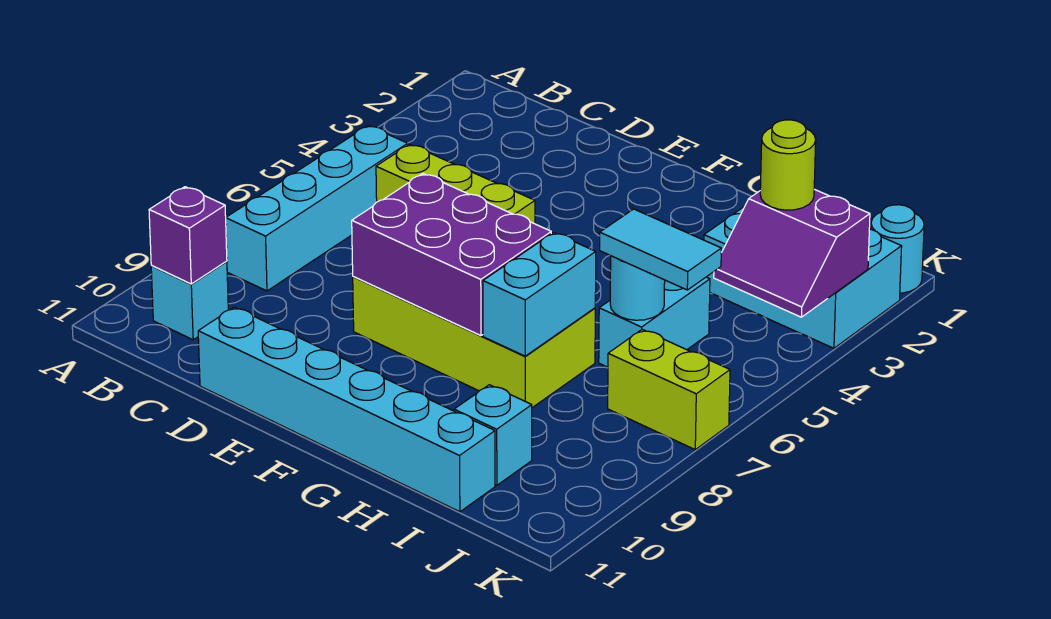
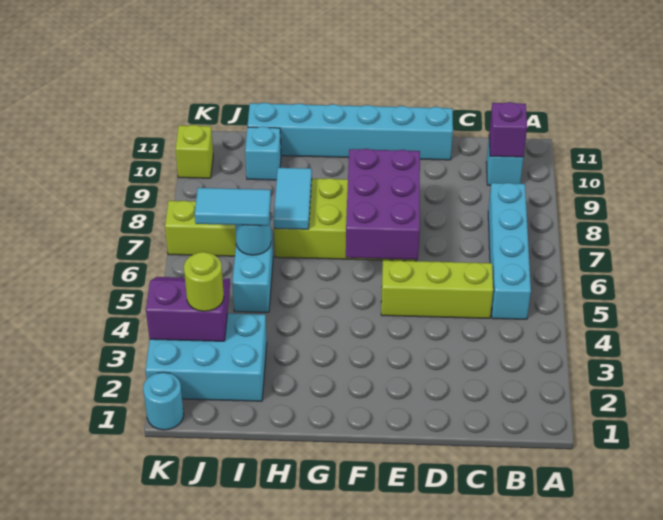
purple brick E7:G8 level 2 -> purple brick E6:F8 level 2
cyan brick H7:H8 level 2 -> cyan tile H7:H8 level 2
none -> lime brick K10 level 1

